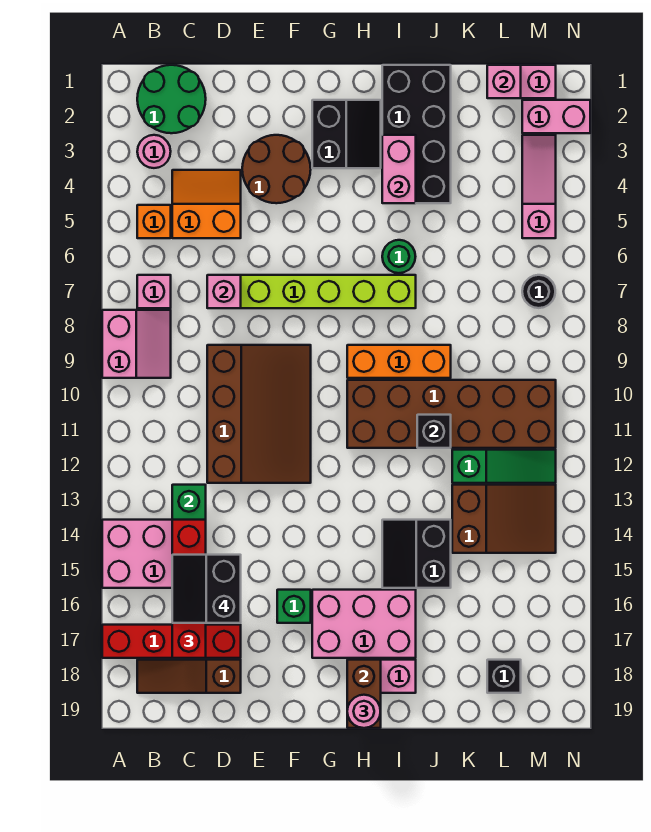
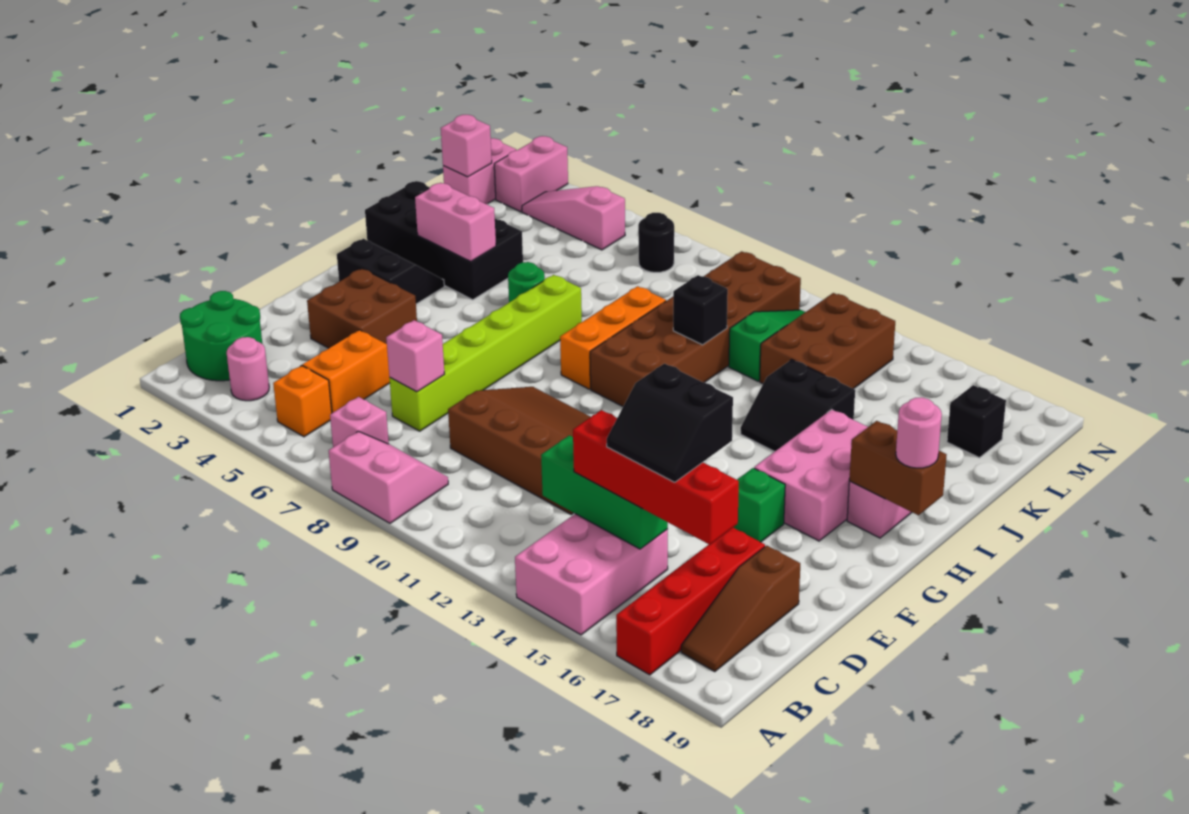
brown round brick E3:F4 level 1 -> brown brick E3:F4 level 1
brown slope K13:M14 level 1 top K -> brown brick K13:M14 level 1

